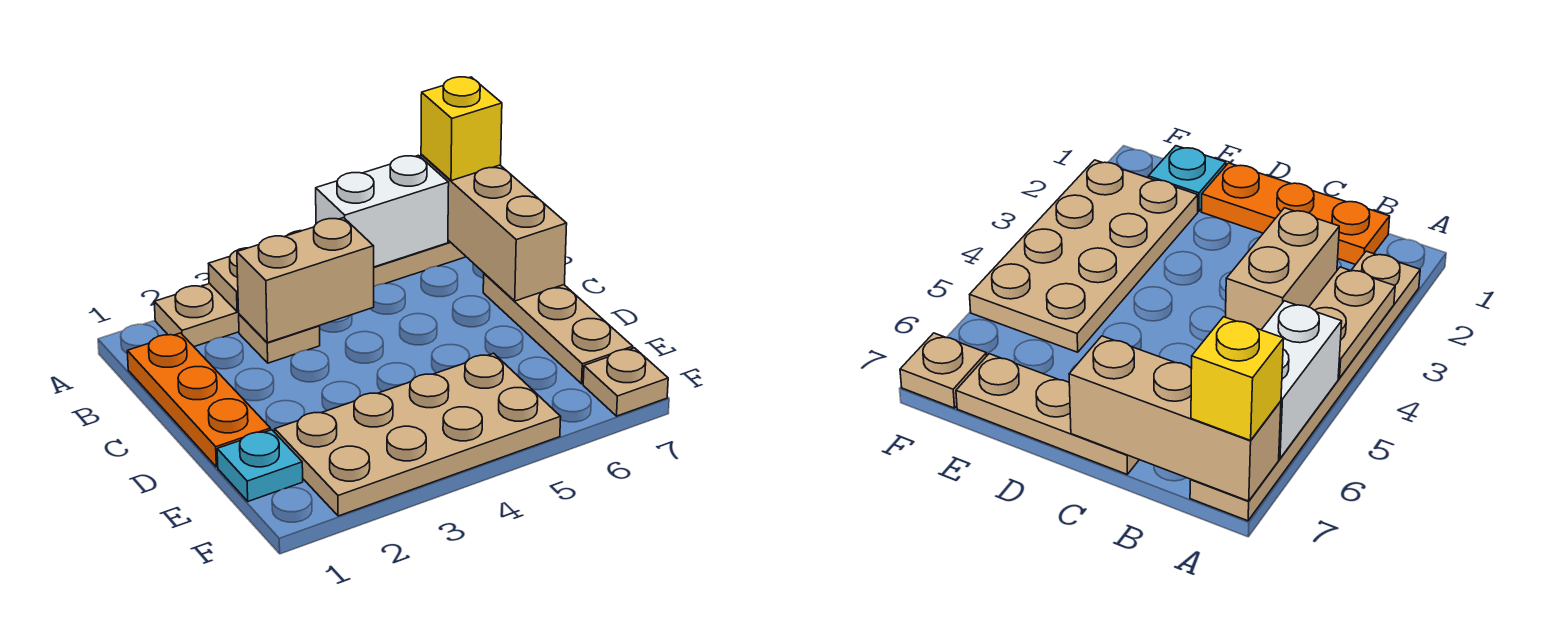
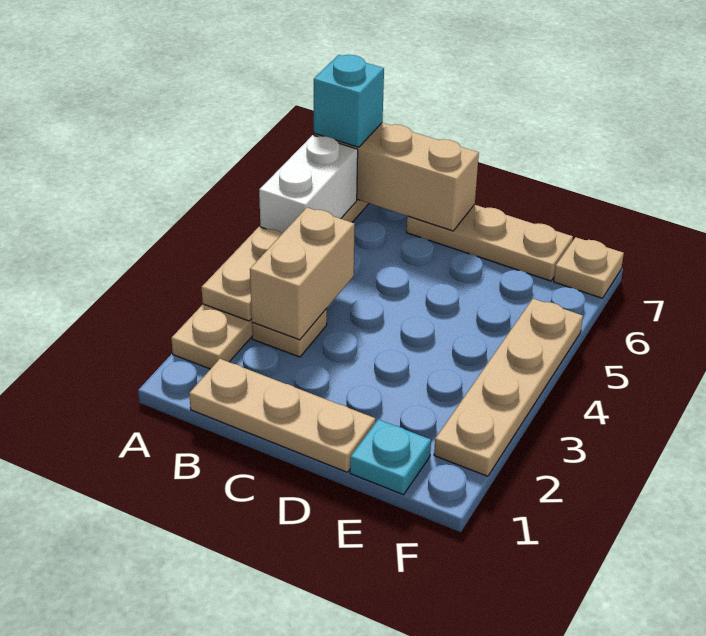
yellow brick A7 level 3 -> cyan brick A7 level 3
orange plate B1:D1 level 1 -> tan plate B1:D1 level 1
tan plate E2:F5 level 1 -> tan plate F2:F5 level 1

